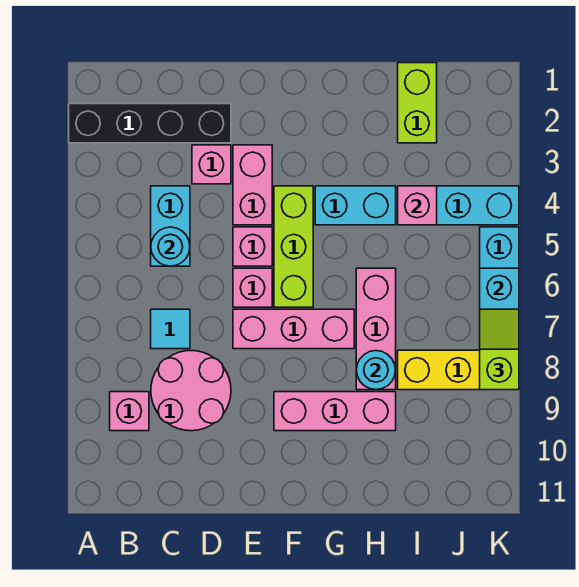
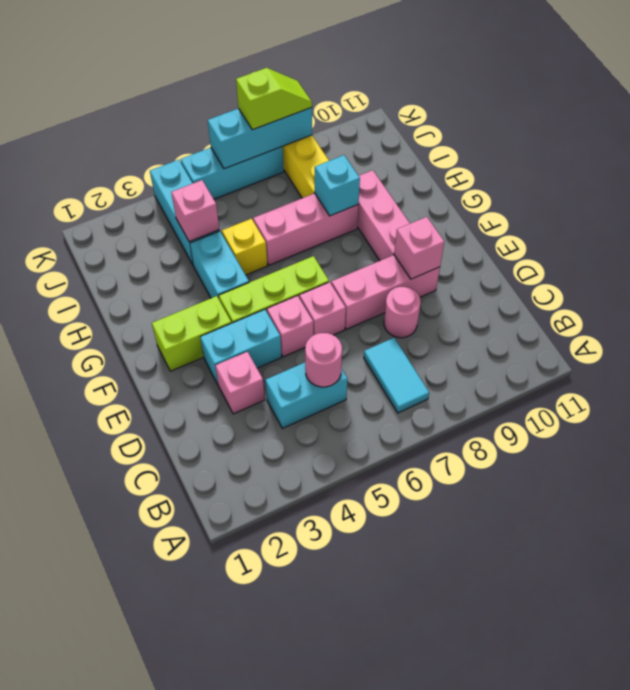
black brick A2:D2 level 1 -> none
pink brick B9 level 1 -> pink brick E9 level 2
cyan round brick C5 level 2 -> pink round brick C5 level 2
cyan tile C7 level 1 -> cyan tile B7:C7 level 1
pink round brick C8:D9 level 1 -> pink round brick D8 level 1
pink brick E3:E4 level 1 -> cyan brick E3:E4 level 1
pink brick E7:G7 level 1 -> pink brick E7:E9 level 1
none -> yellow brick H5 level 1
cyan round brick H8 level 2 -> cyan brick H8 level 2
lime brick I1:I2 level 1 -> lime brick F2:F3 level 1
lime slope K7:K8 level 3 top 8 -> lime slope K7:K8 level 3 top 7

